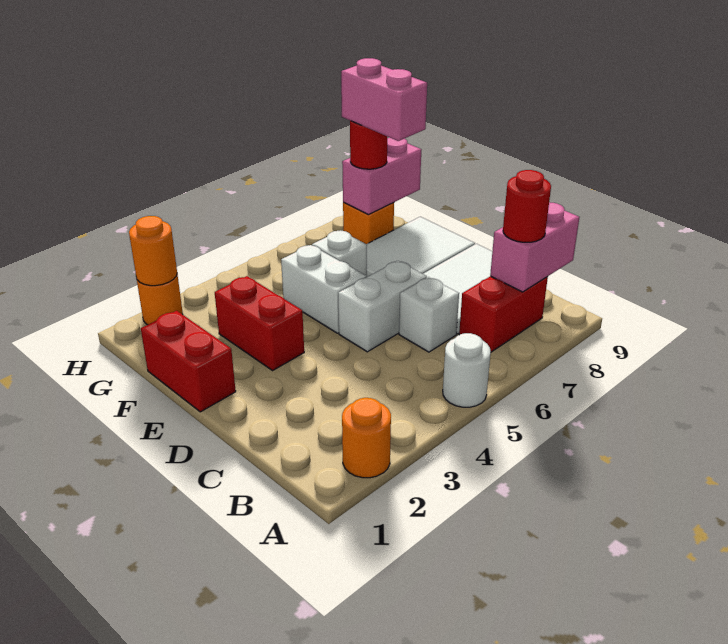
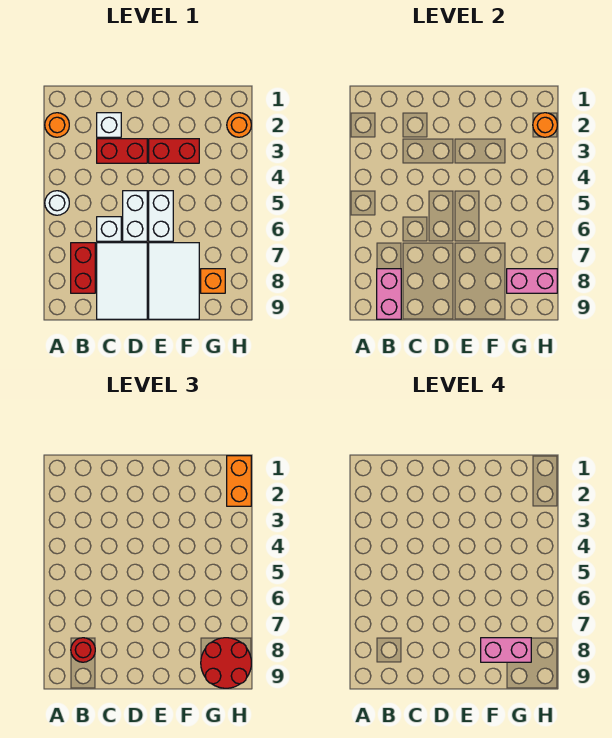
red brick E1:F1 level 1 -> red brick C3:D3 level 1
white brick E5:F5 level 1 -> white brick E5:E6 level 1
white brick F6 level 1 -> white brick C2 level 1
pink brick G8:G9 level 2 -> pink brick G8:H8 level 2
red round brick G8 level 3 -> red round brick G8:H9 level 3
none -> orange brick H1:H2 level 3

